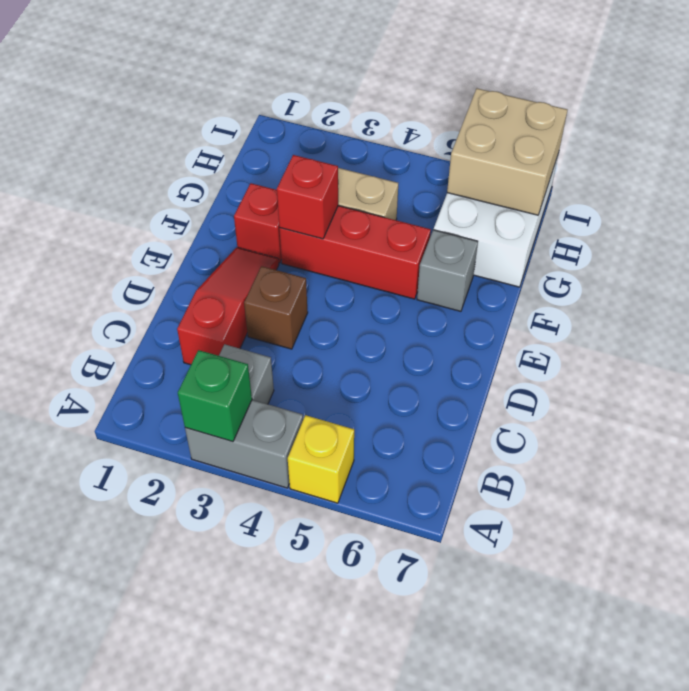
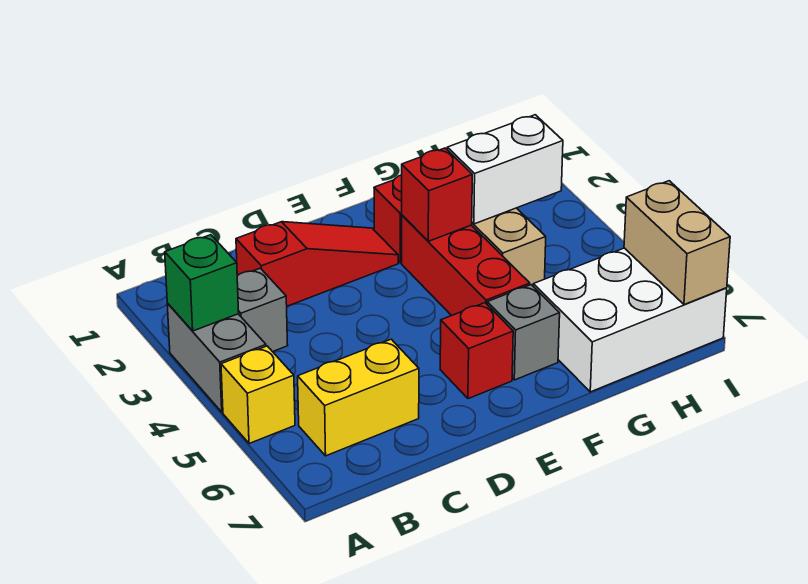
none -> yellow brick B6:C6 level 1
brown brick D3 level 1 -> none
none -> red brick E6 level 1
none -> white brick G3:H3 level 2
tan brick H6:I7 level 2 -> tan brick I6:I7 level 2

